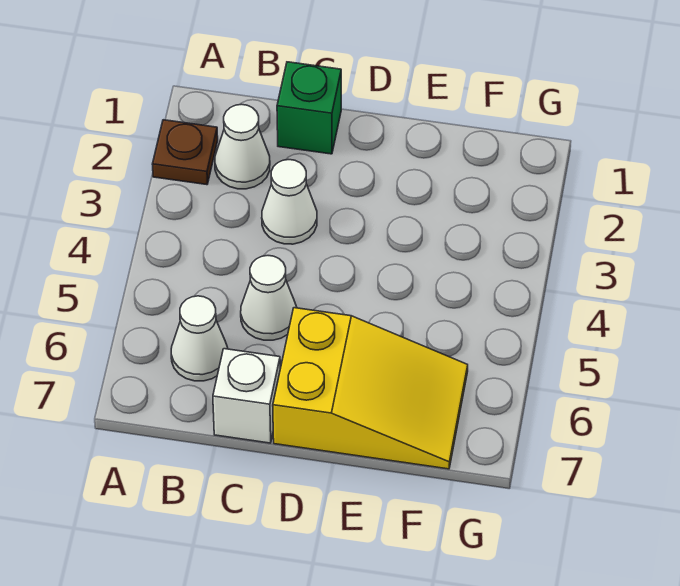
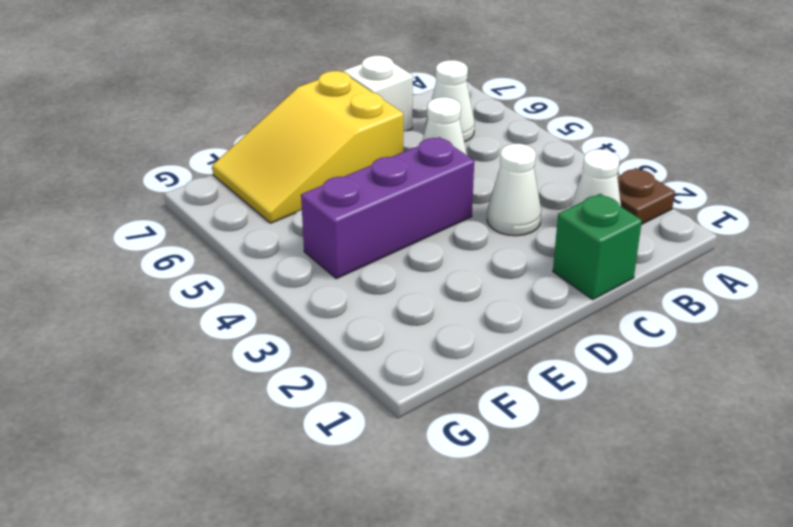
none -> purple brick D4:F4 level 1

